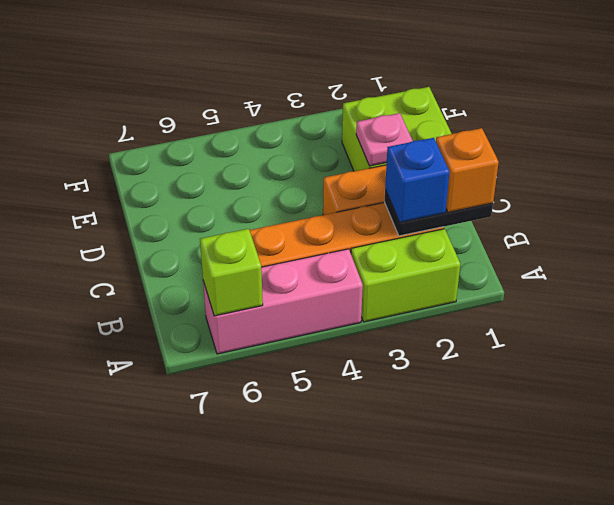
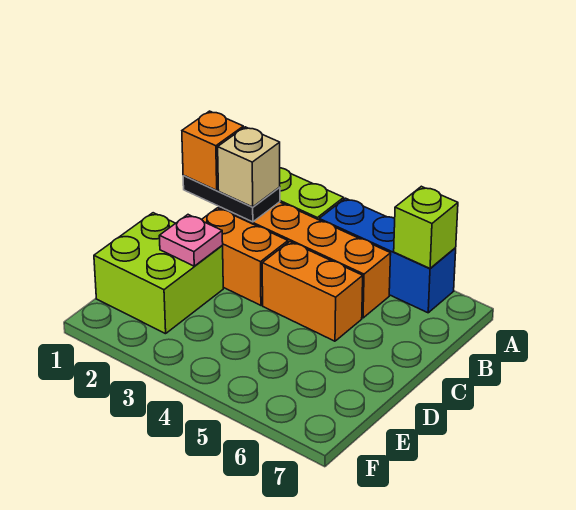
pink brick A4:A6 level 1 -> blue brick A4:A6 level 1
blue brick B2 level 3 -> tan brick B2 level 3
none -> orange brick C4:C5 level 1

